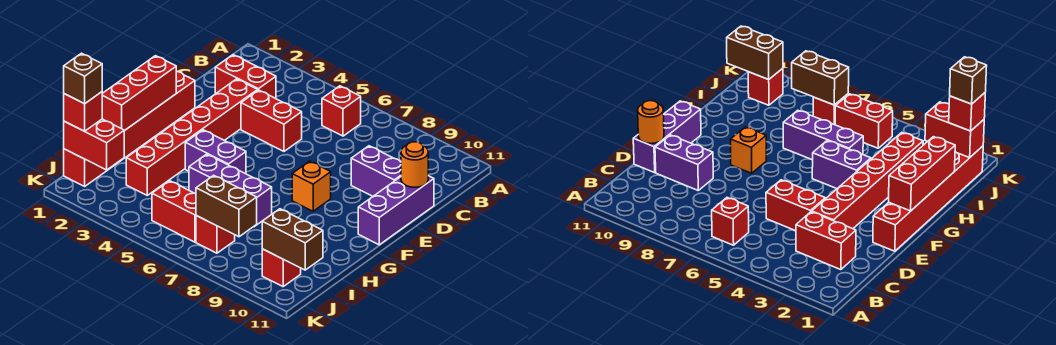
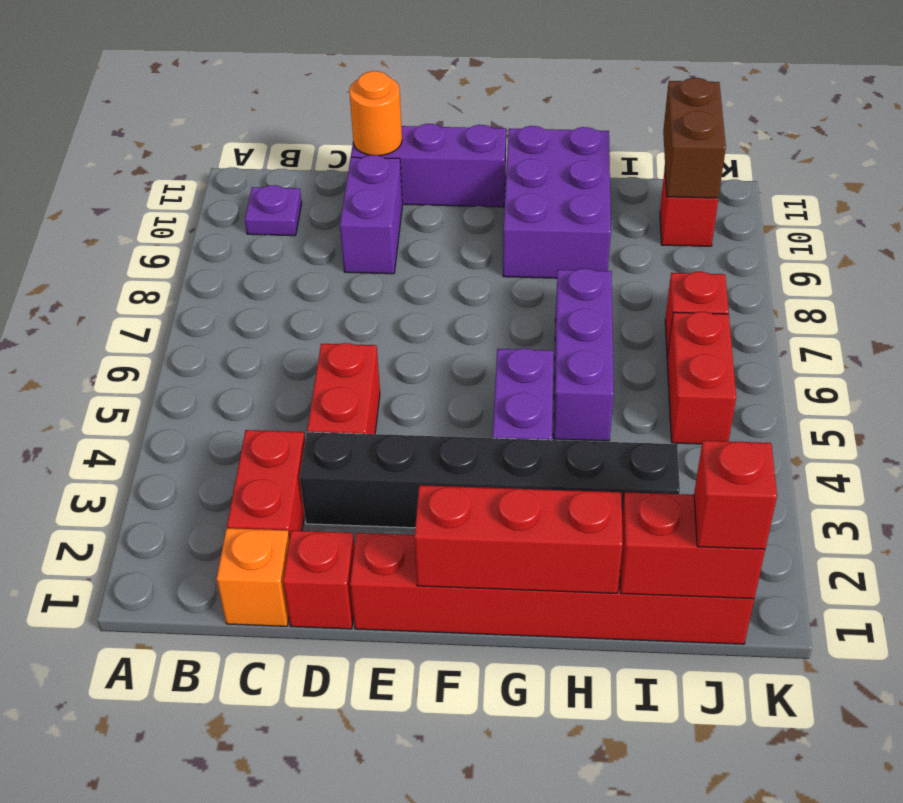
red brick B6 level 1 -> red brick D1 level 1
none -> purple plate B10 level 1
red brick D3:I3 level 1 -> black brick D3:I3 level 1
orange brick F8 level 1 -> orange brick C1 level 1
none -> purple brick G9:H11 level 1
red brick J1:J2 level 2 -> red brick I1:J1 level 2
brown brick J1 level 4 -> none
brown brick J7:J8 level 2 -> none

